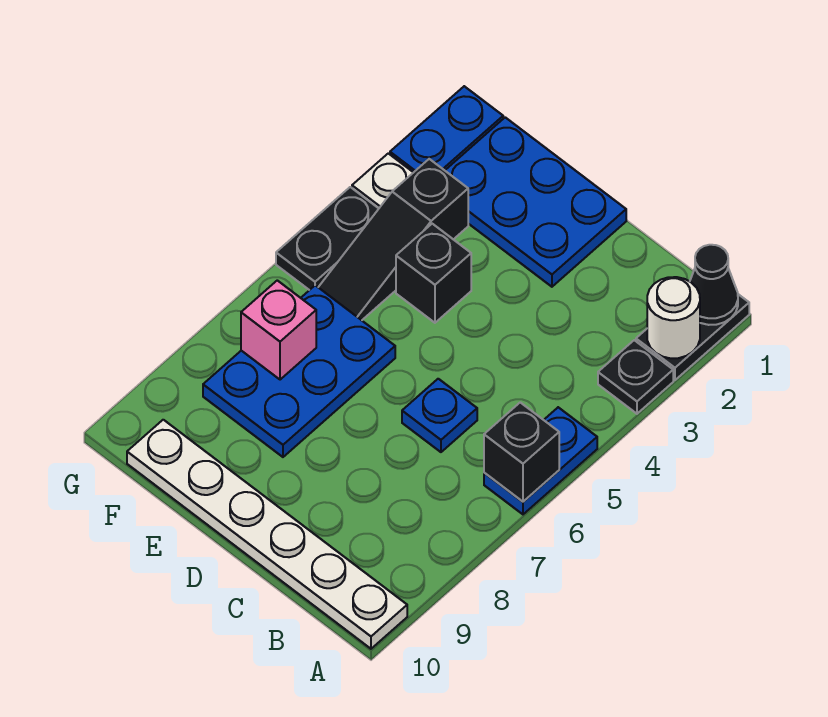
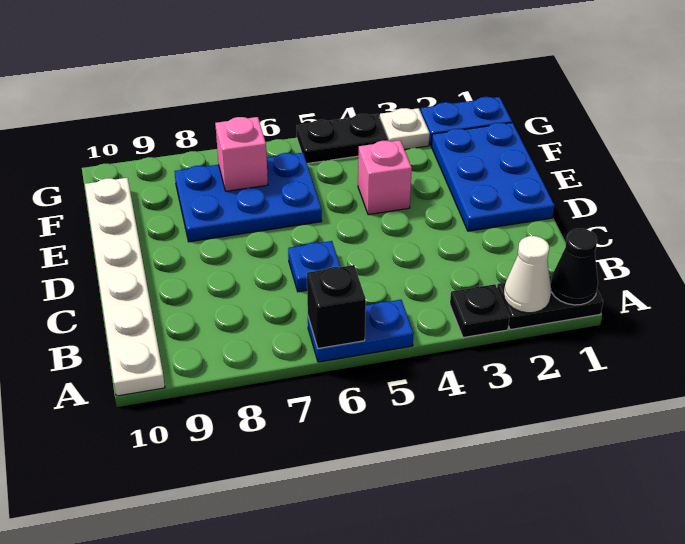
white round brick A2 level 2 -> white cone A2 level 2
black brick E4 level 1 -> pink brick E4 level 1
black slope F3:F5 level 1 top 3 -> none

